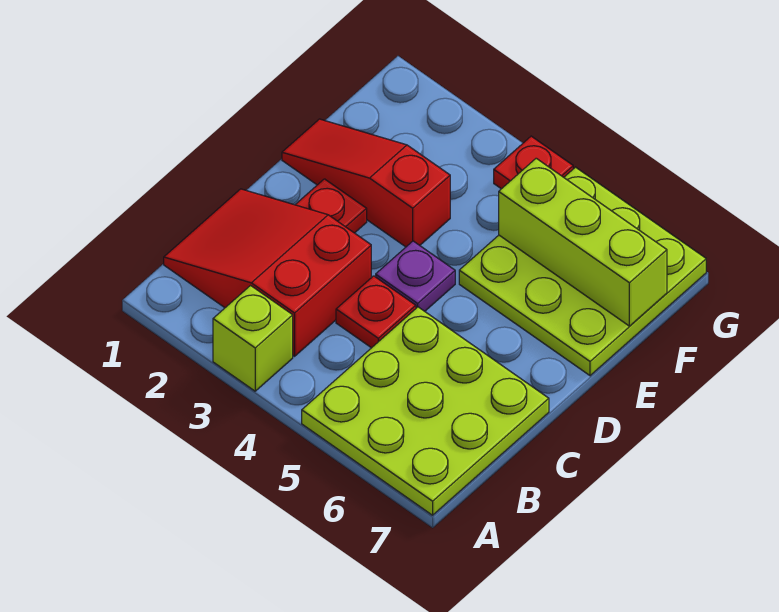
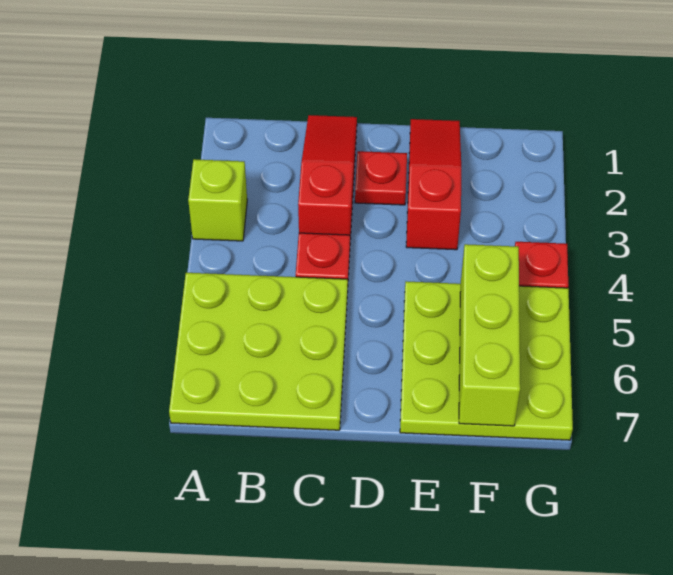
red slope B1:C3 level 1 top 3 -> red slope C1:C3 level 1 top 3
purple plate D4 level 1 -> none

